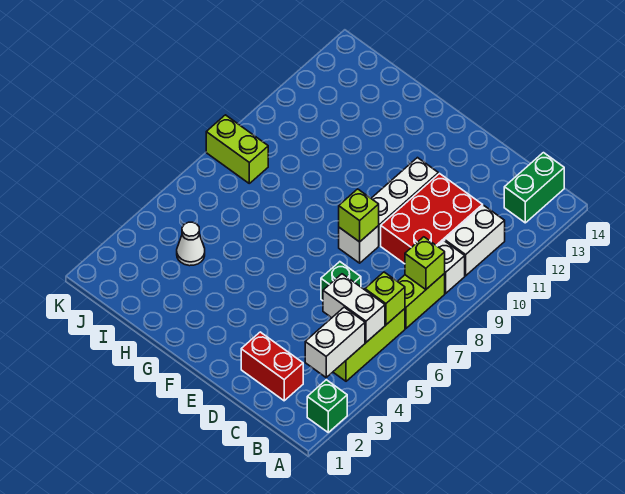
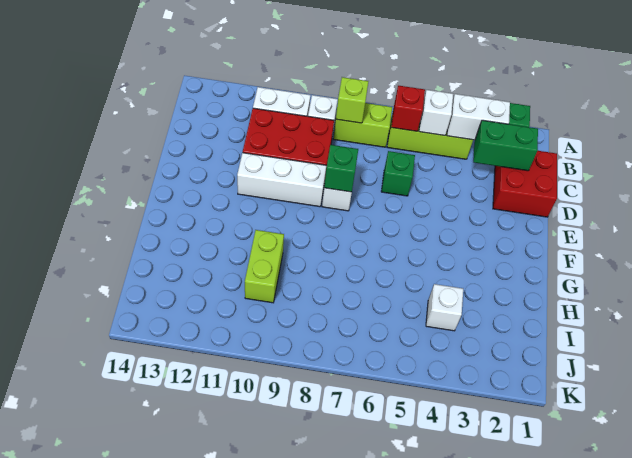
white brick B5:C5 level 2 -> white brick B5 level 2
lime brick B6 level 2 -> red brick B6 level 2
green brick B13:B14 level 1 -> green brick C2:C3 level 2
red brick C2:D2 level 1 -> red brick C1:D2 level 1
lime brick E8 level 2 -> green brick E8 level 2
white cone I4 level 1 -> white brick I4 level 1
lime brick J8:K8 level 1 -> lime brick H10:I10 level 1

